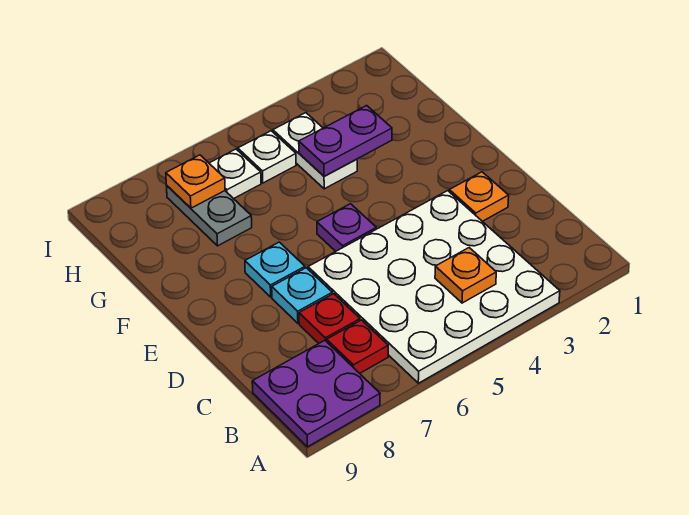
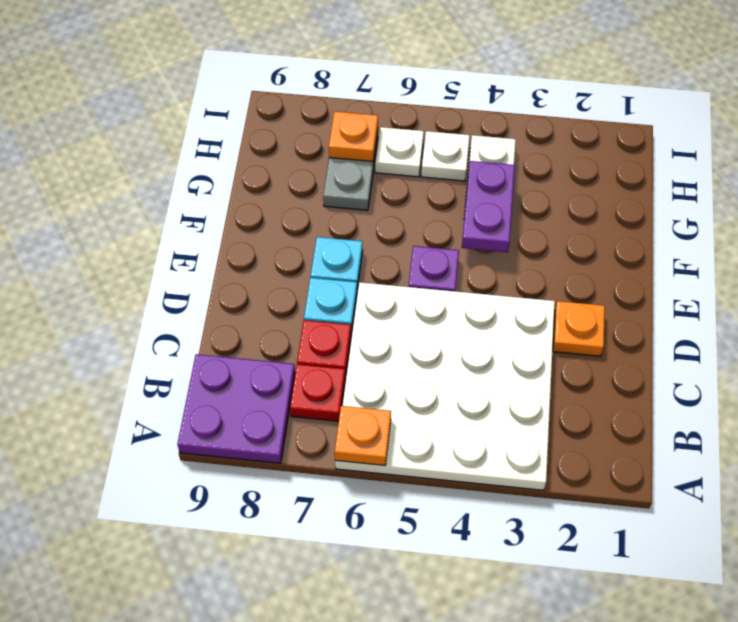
orange plate B4 level 2 -> orange plate A6 level 2
purple plate G3:G4 level 2 -> purple plate F4:G4 level 2

